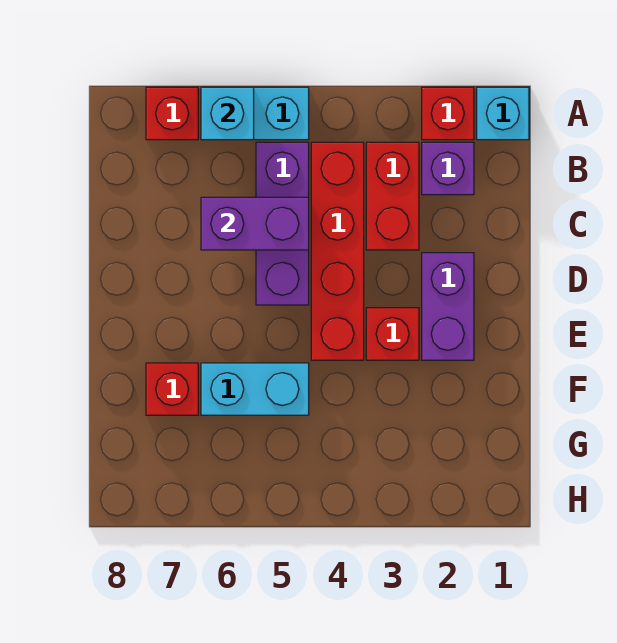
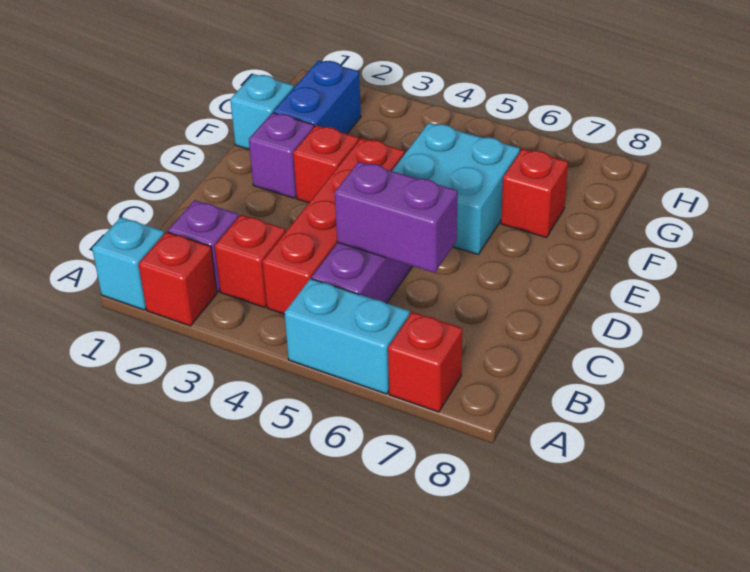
cyan brick A6 level 2 -> cyan brick F1 level 1
red brick B3:C3 level 1 -> red brick B3 level 1
purple brick D2:E2 level 1 -> purple brick E2 level 1
none -> blue brick F2:G2 level 1
cyan brick F5:F6 level 1 -> cyan brick E5:F6 level 1

